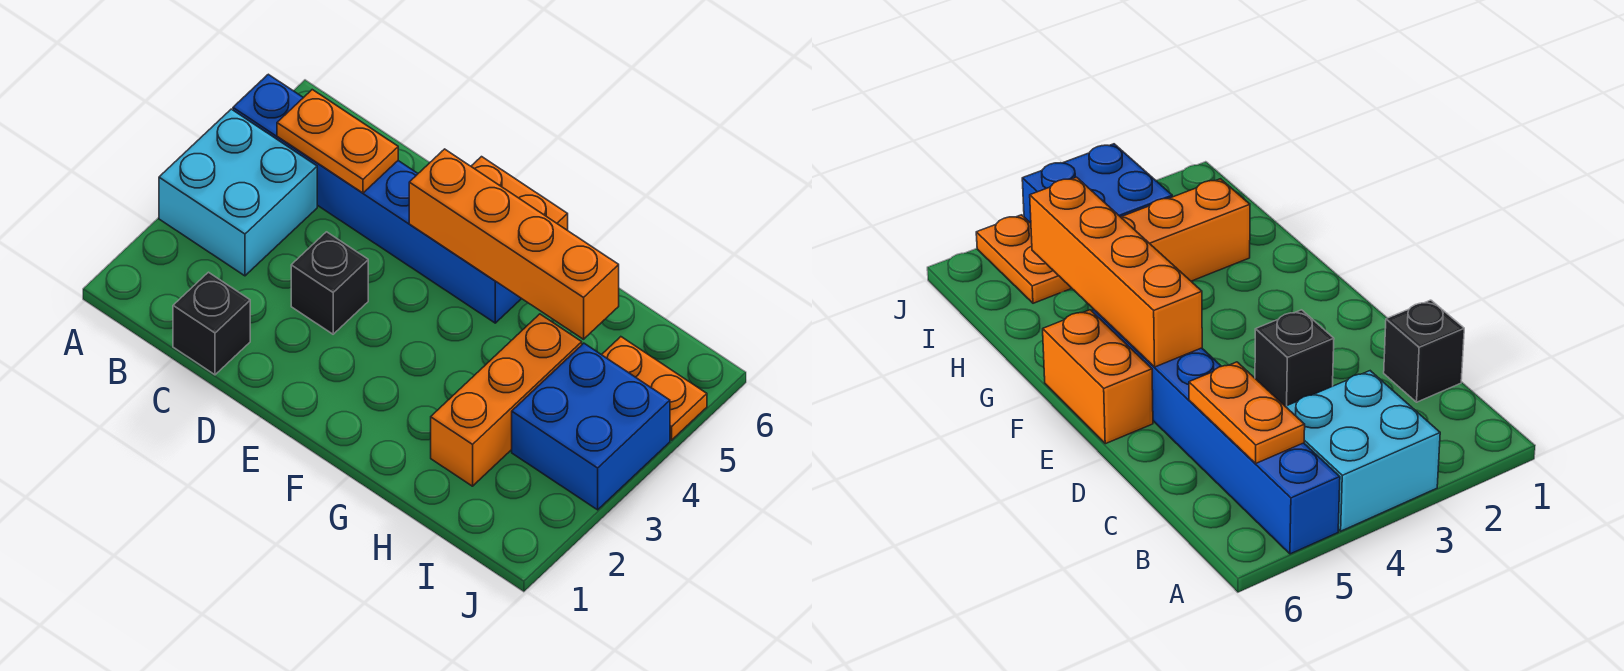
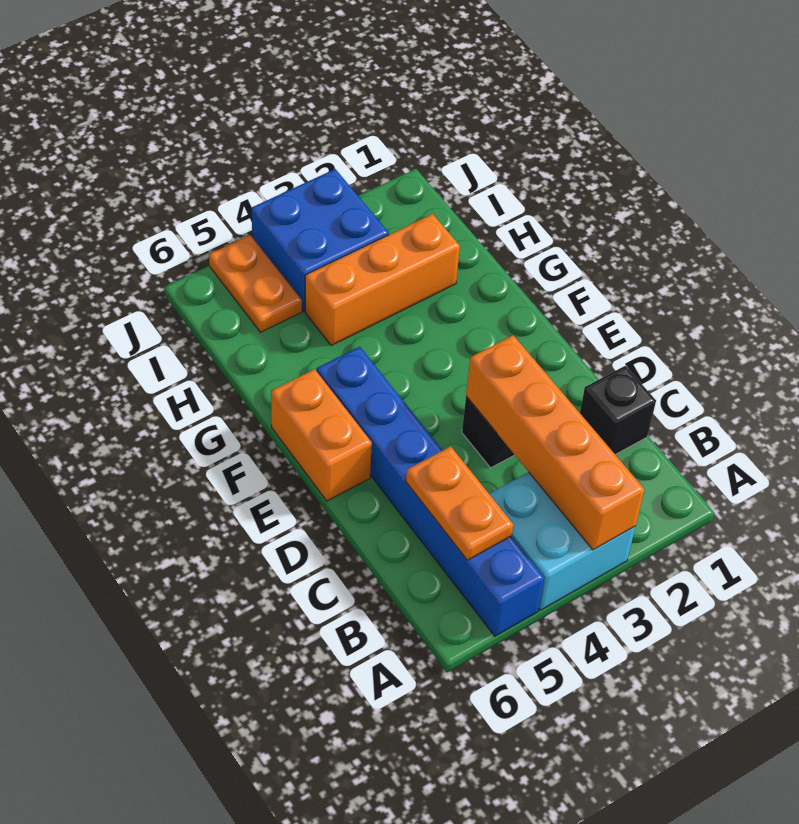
orange brick E5:H5 level 2 -> orange brick A3:D3 level 2

